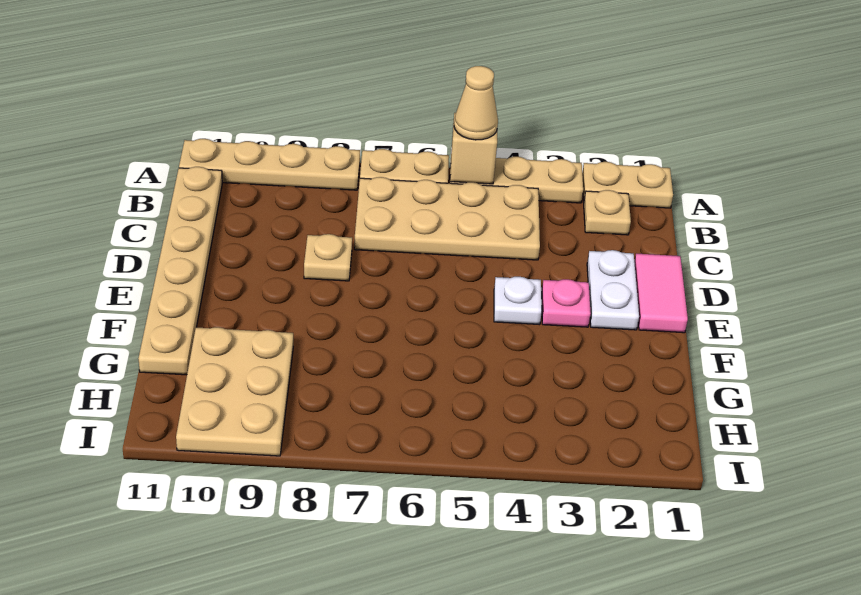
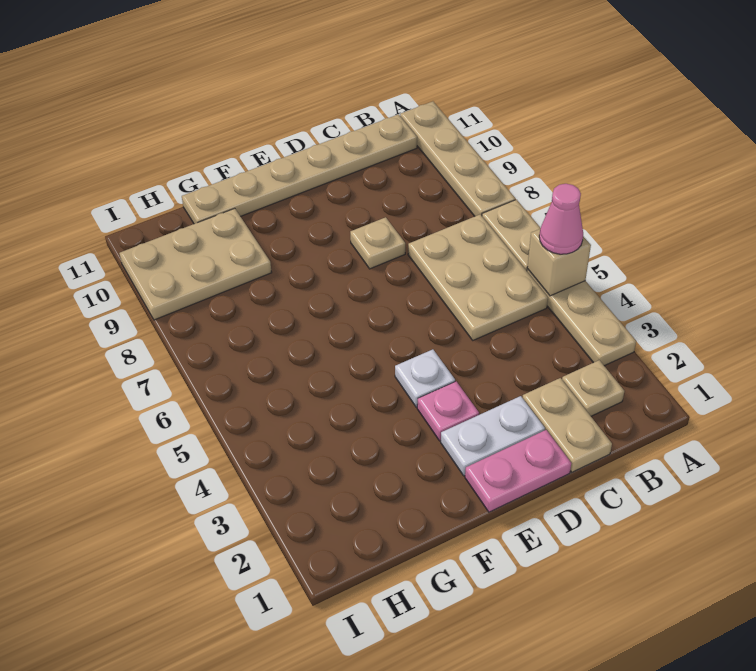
tan plate A1:A2 level 1 -> tan plate C1:C2 level 1
tan cone A5 level 3 -> pink cone A5 level 3
tan plate B4:C7 level 1 -> tan plate B5:C7 level 1
pink tile D1:E1 level 1 -> pink plate D1:E1 level 1

